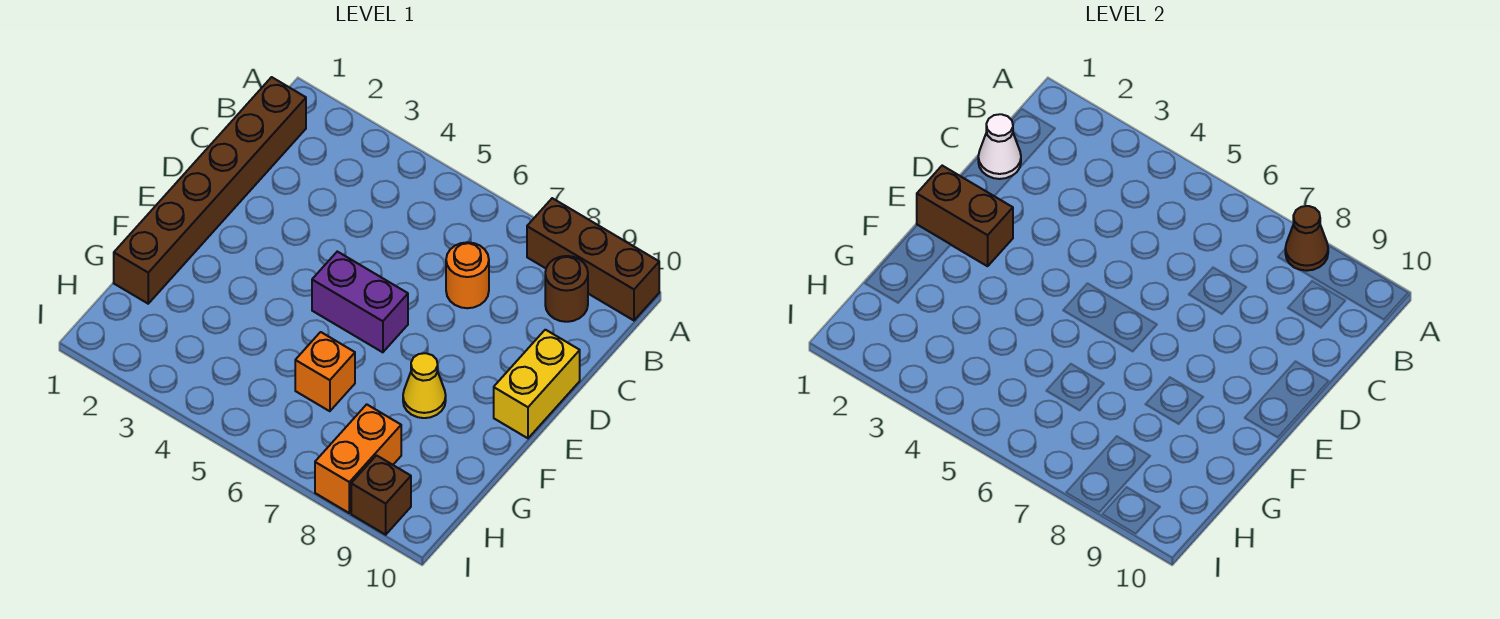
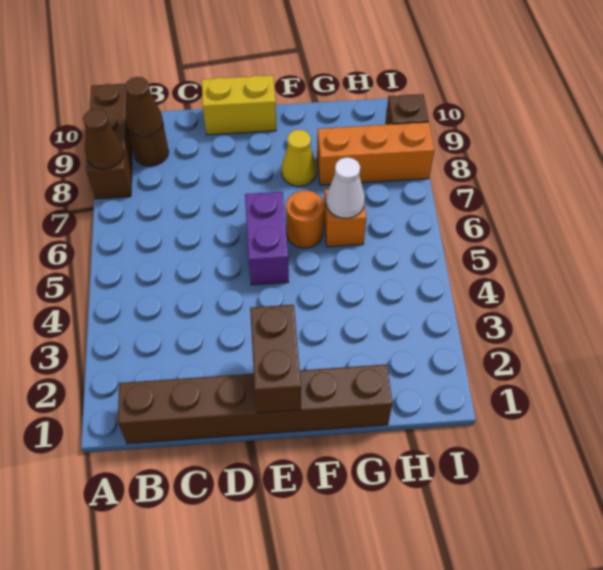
none -> brown cone B9 level 2
white cone C1 level 2 -> white cone G6 level 2
orange round brick C7 level 1 -> orange round brick F6 level 1
orange brick H8:I8 level 1 -> orange brick G8:I8 level 1

